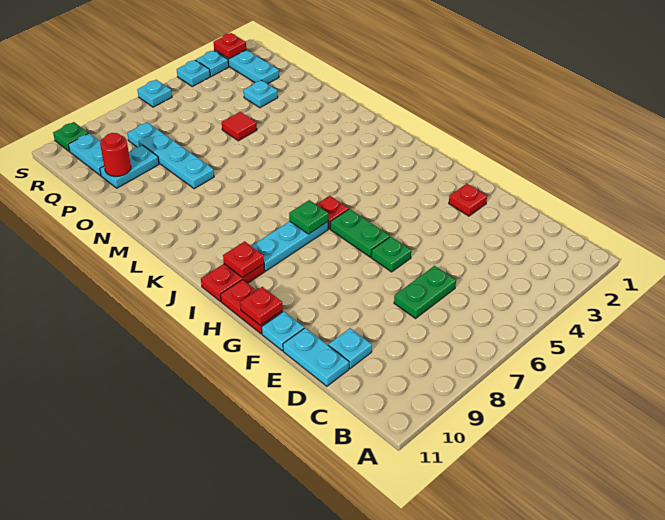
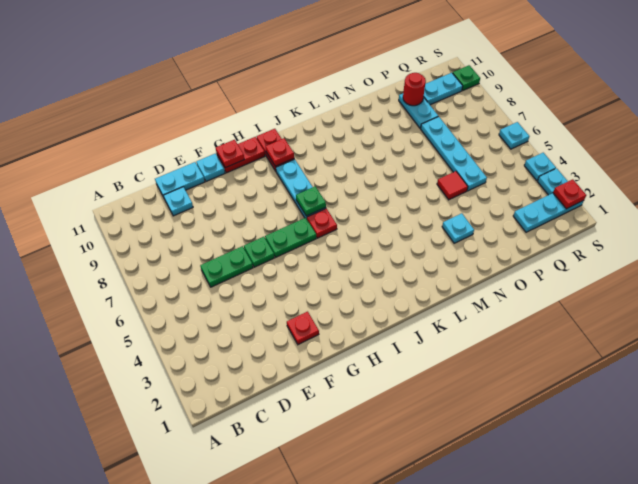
green plate D6:D7 level 1 -> green plate D6:E6 level 1
cyan plate N8:Q8 level 1 -> cyan plate P5:P8 level 1
cyan plate P3 level 1 -> cyan plate N3 level 1

